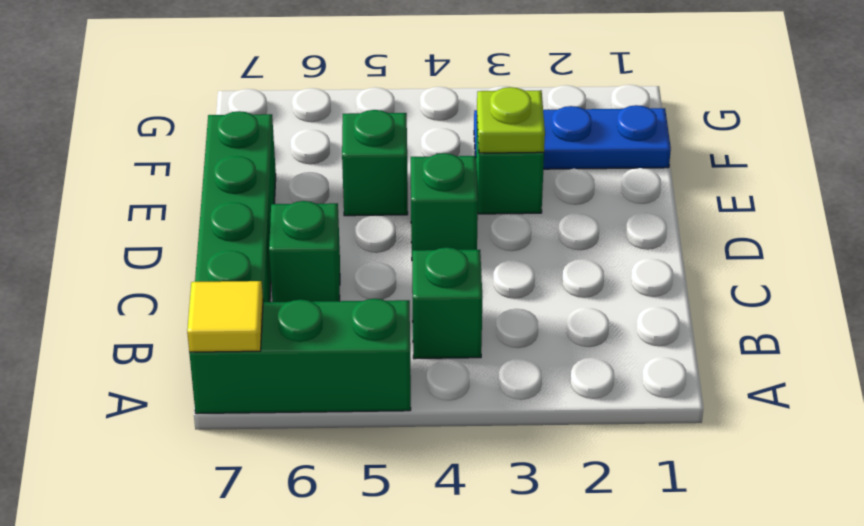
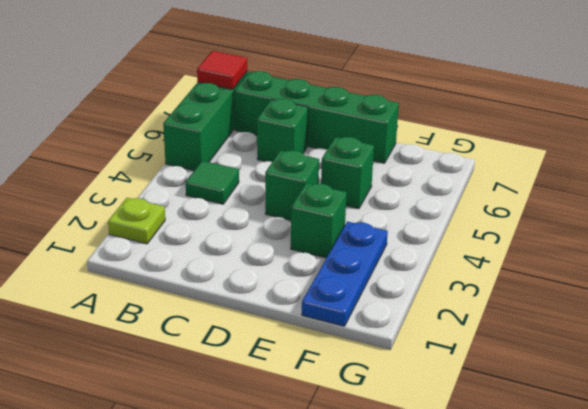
yellow tile A7 level 2 -> red tile A7 level 2
green brick B4 level 1 -> green tile B4 level 1
lime plate E3 level 2 -> lime plate A2 level 1

